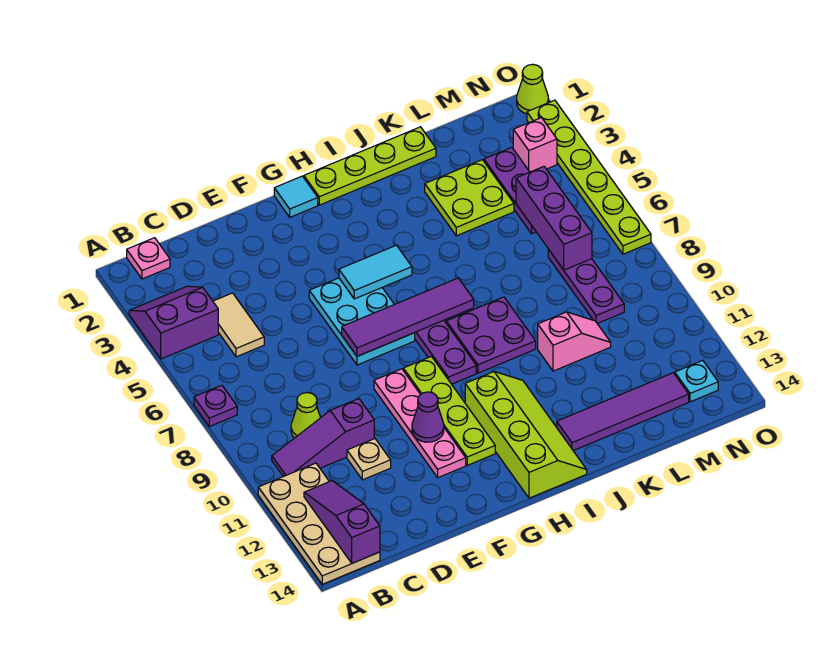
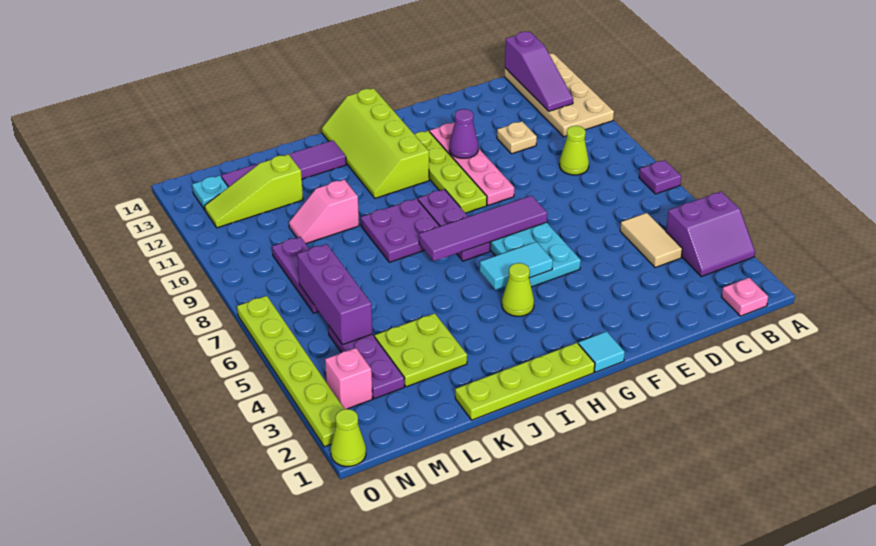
purple slope B10:D10 level 1 top D -> none
none -> lime cone H4 level 1
none -> lime slope L12:N12 level 1 top L

